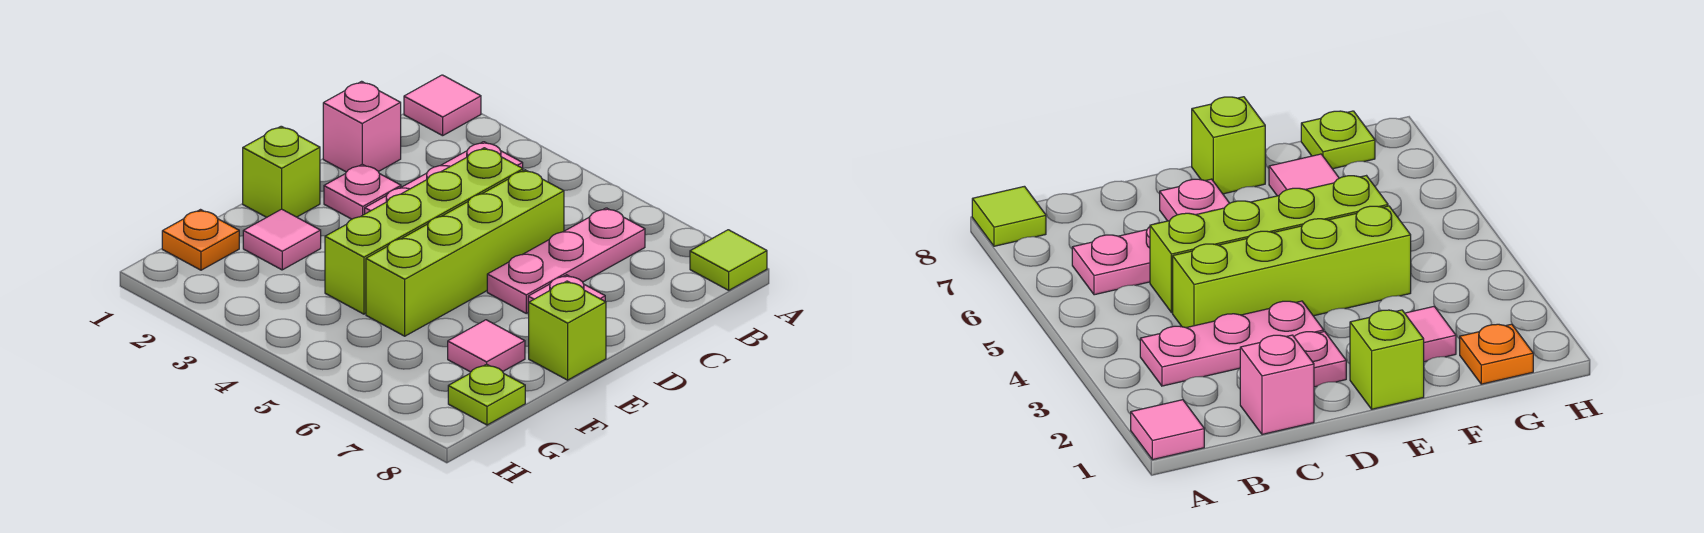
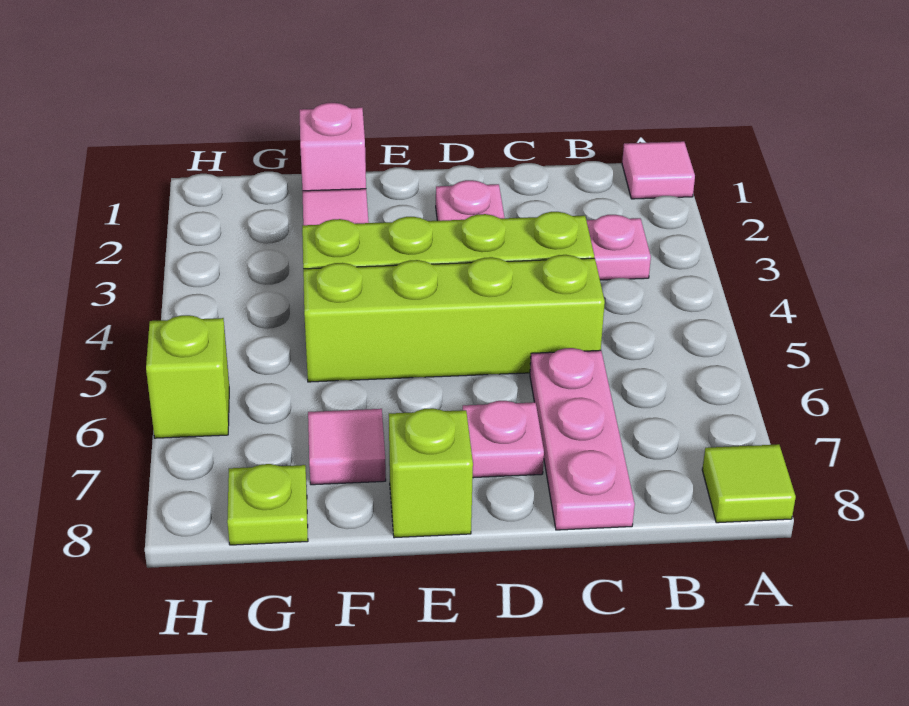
pink plate B6:D6 level 1 -> pink plate C6:C8 level 1
pink brick C1 level 1 -> pink brick F1 level 1
lime brick E1 level 1 -> lime brick H6 level 1
orange plate G1 level 1 -> none

